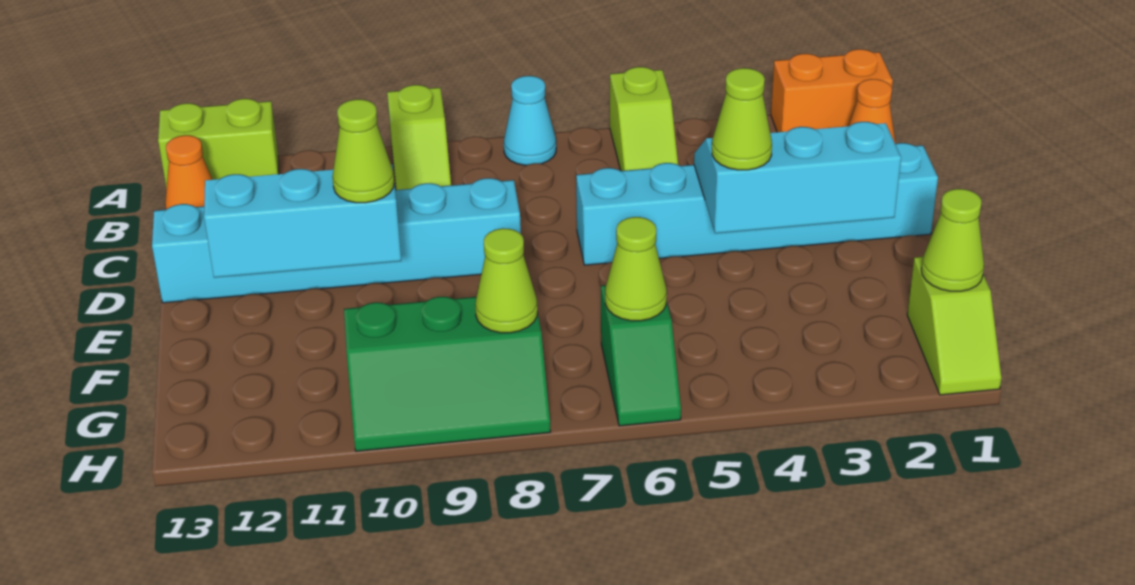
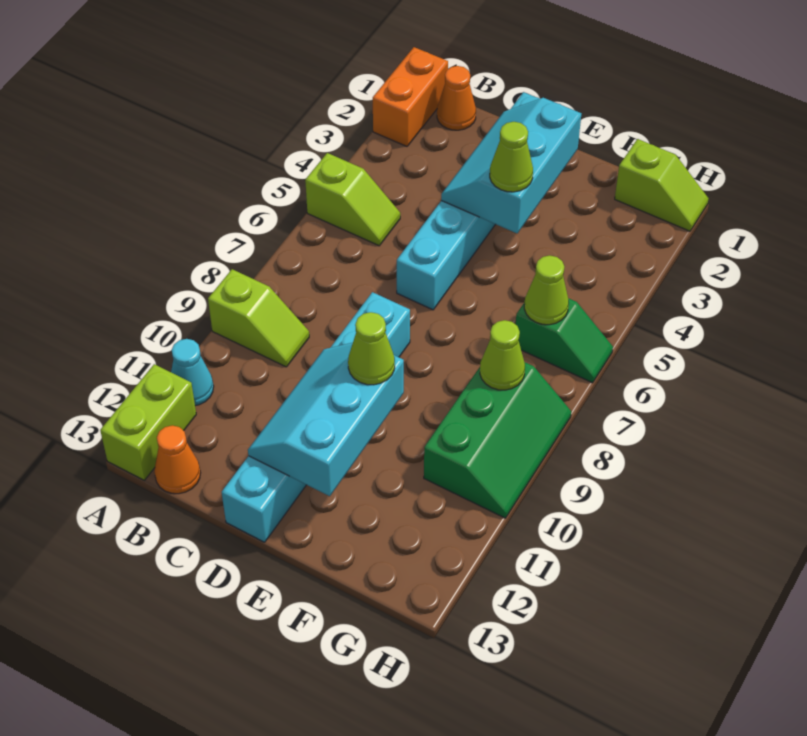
cyan cone A7 level 1 -> cyan cone A11 level 1
lime cone G1 level 2 -> none

